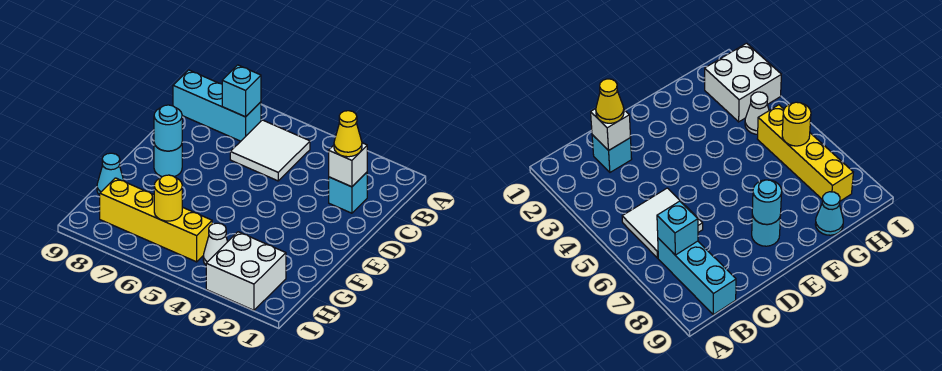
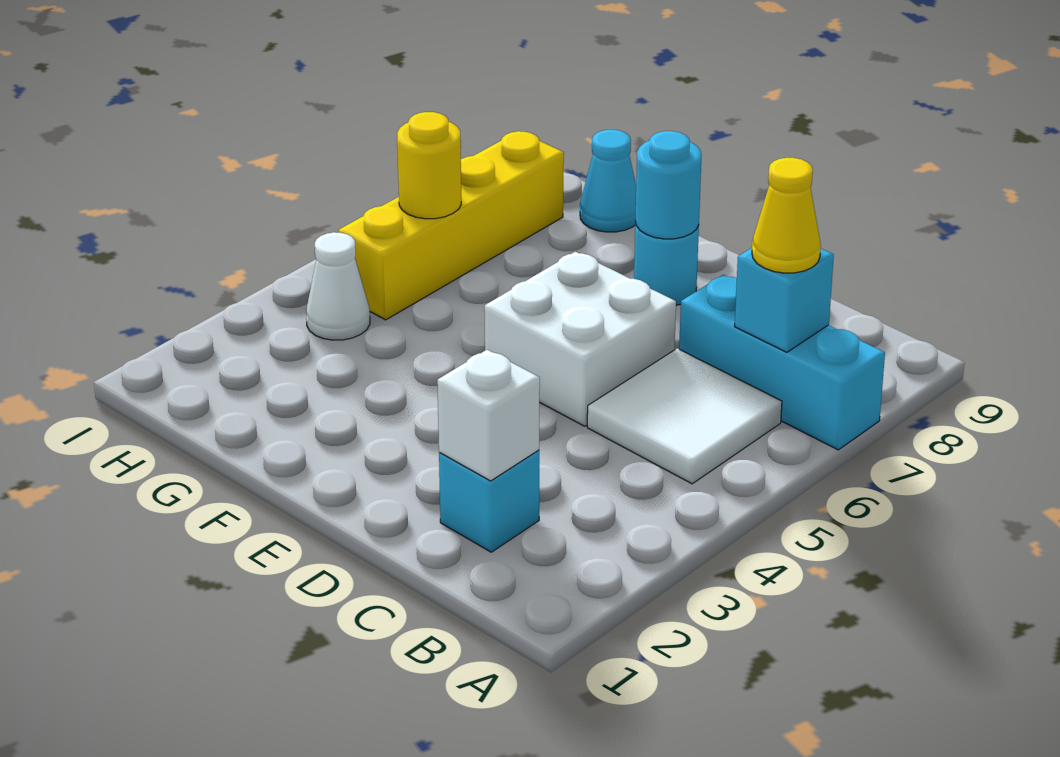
cyan brick B7:B9 level 1 -> cyan brick A7:C7 level 1
yellow cone C2 level 3 -> yellow cone B7 level 3
white brick H2:I3 level 1 -> white brick D5:E6 level 1

